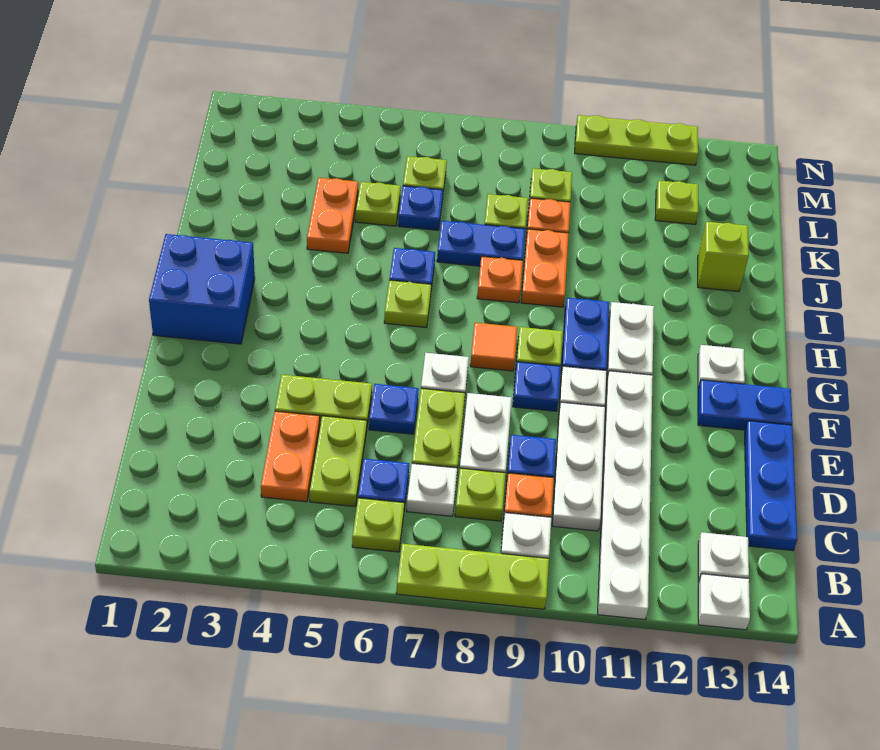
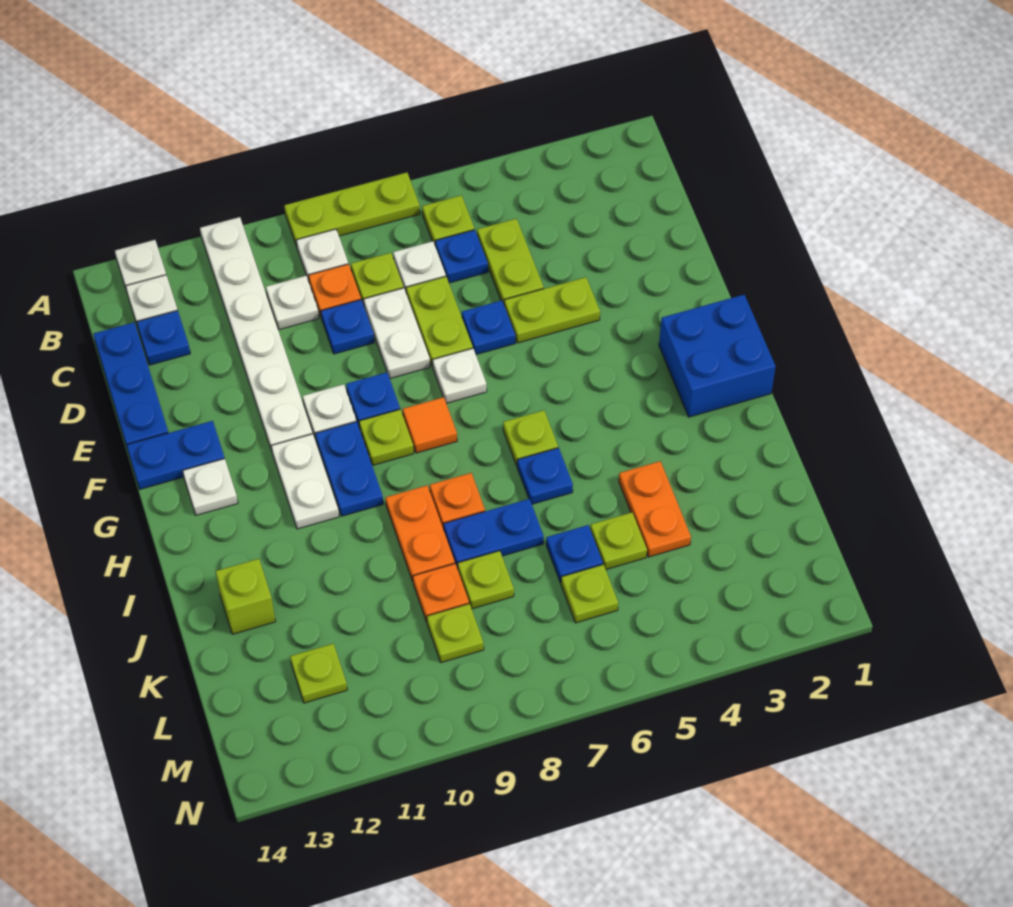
orange plate C4:D4 level 1 -> none
white plate C10:E10 level 1 -> white plate C10 level 1
none -> blue plate C13 level 1
lime plate N10:N12 level 1 -> none

